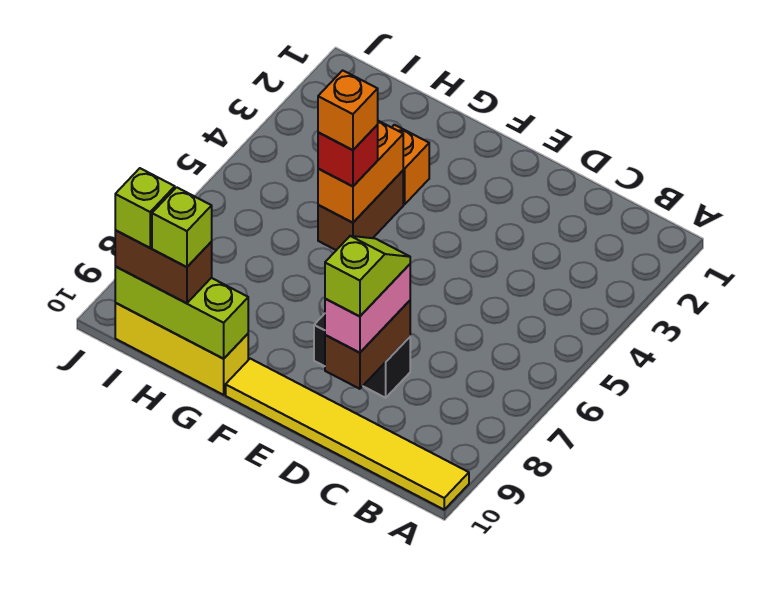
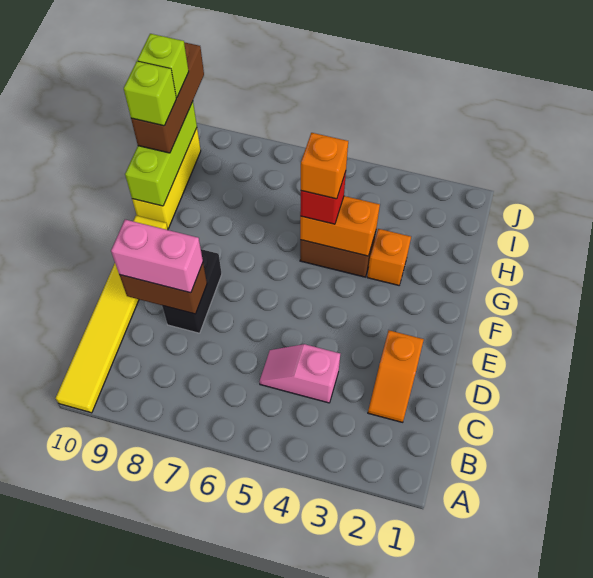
none -> orange slope C2:D2 level 1 top D
none -> pink slope C4:C5 level 1 top 4
lime slope D8:D9 level 4 top 9 -> none
brown brick H10:I10 level 3 -> brown brick H10:J10 level 3

